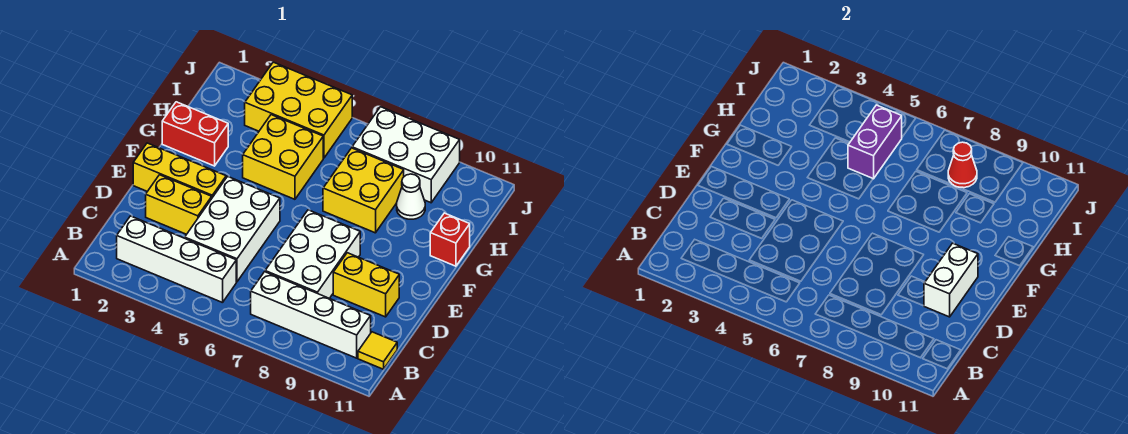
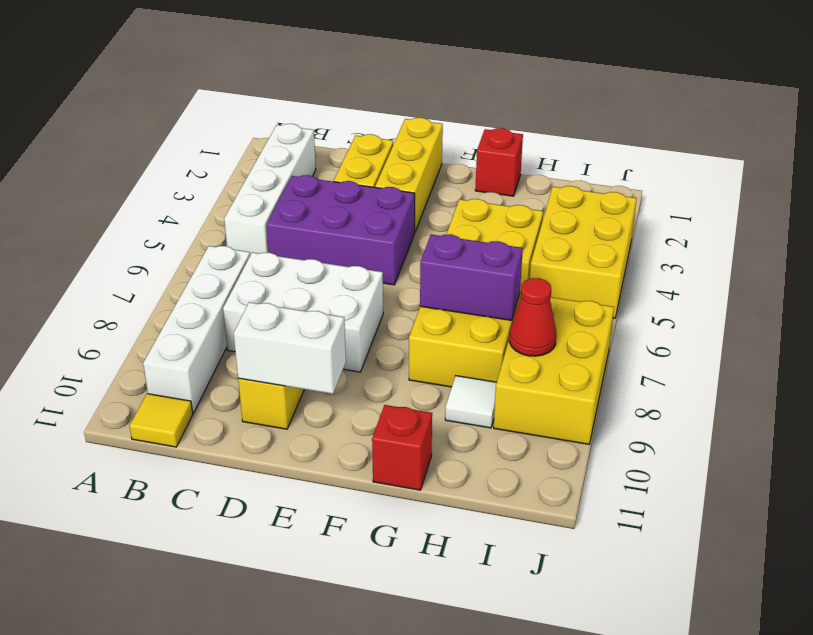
white brick C4:E5 level 1 -> purple brick C4:E5 level 1
red brick G1:G2 level 1 -> red brick G1 level 1
purple brick H5:I5 level 2 -> purple brick G7:H7 level 2
white cone H9 level 1 -> white tile H9 level 1
white brick I7:J9 level 1 -> yellow brick I7:J9 level 1

